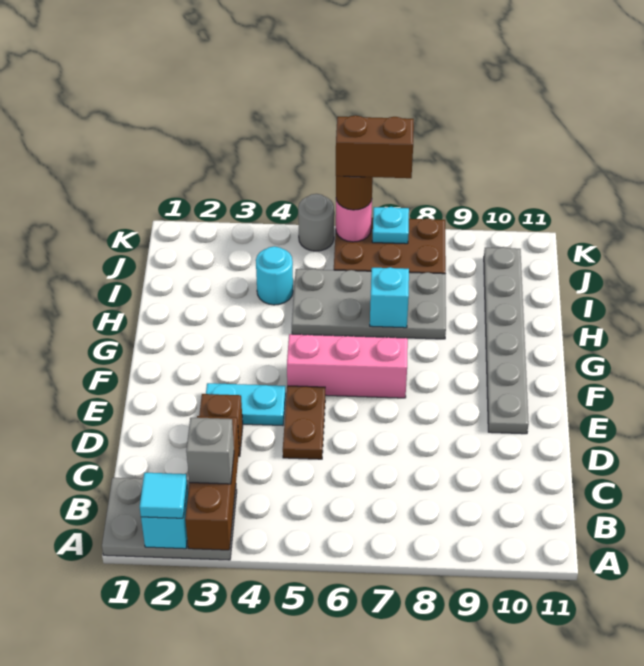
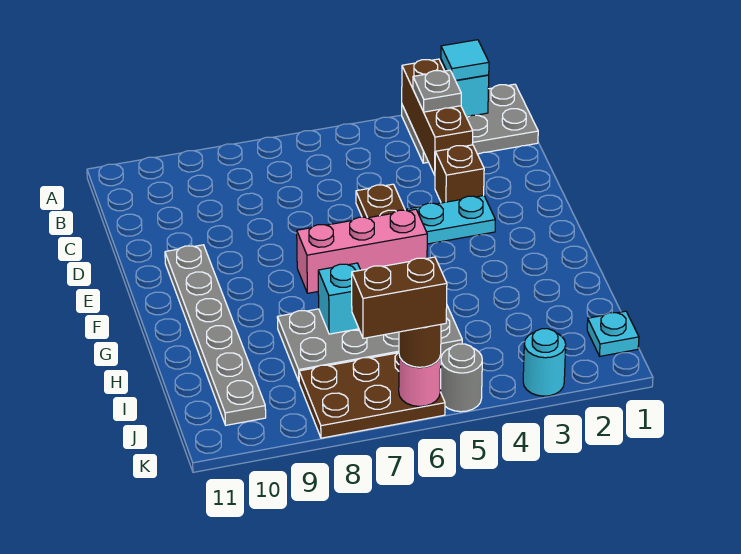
grey brick B3 level 3 -> grey plate B3 level 3
cyan round brick I4 level 1 -> cyan round brick K3 level 1
cyan plate K7 level 2 -> cyan plate J1 level 1

